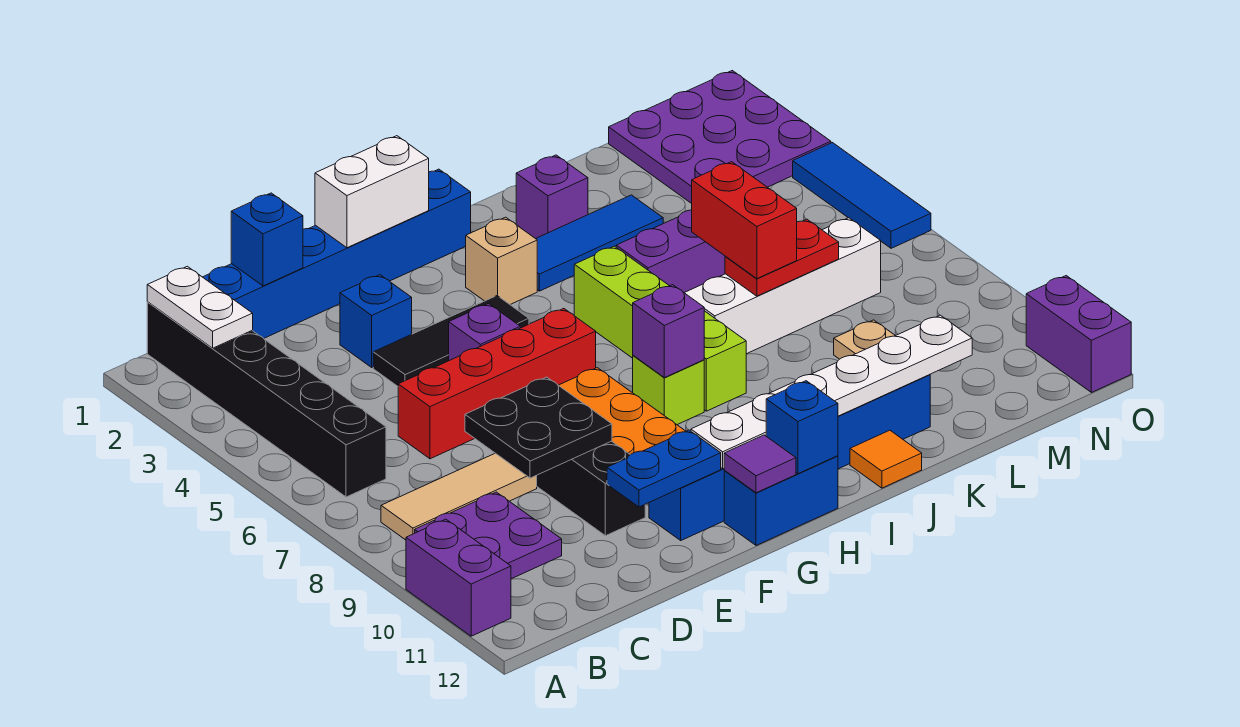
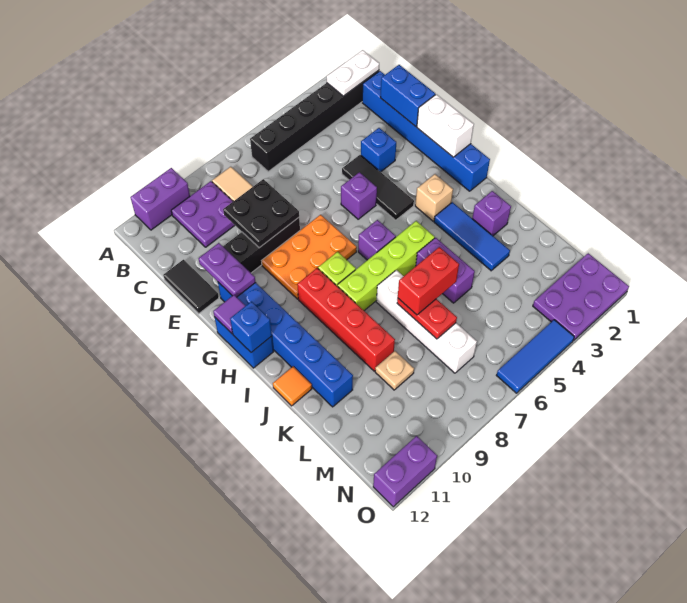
blue brick D1 level 2 -> blue brick D1:E1 level 2
red brick D6:G6 level 1 -> red brick H9:K9 level 1
none -> black tile D12:E12 level 1
blue plate E11:F11 level 2 -> purple plate E11:F11 level 2
white plate G11:L11 level 2 -> none
purple brick H8 level 2 -> purple brick H6 level 1
purple plate M1:O3 level 1 -> purple plate N1:O3 level 1

